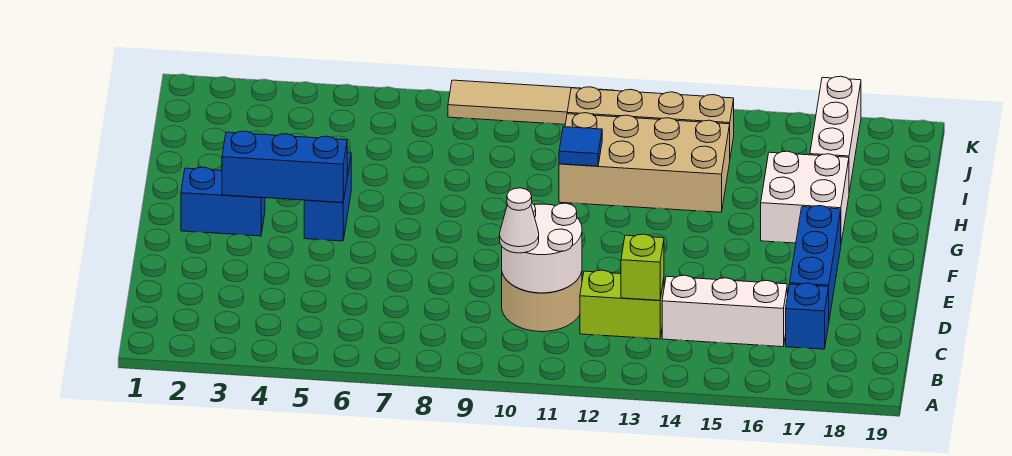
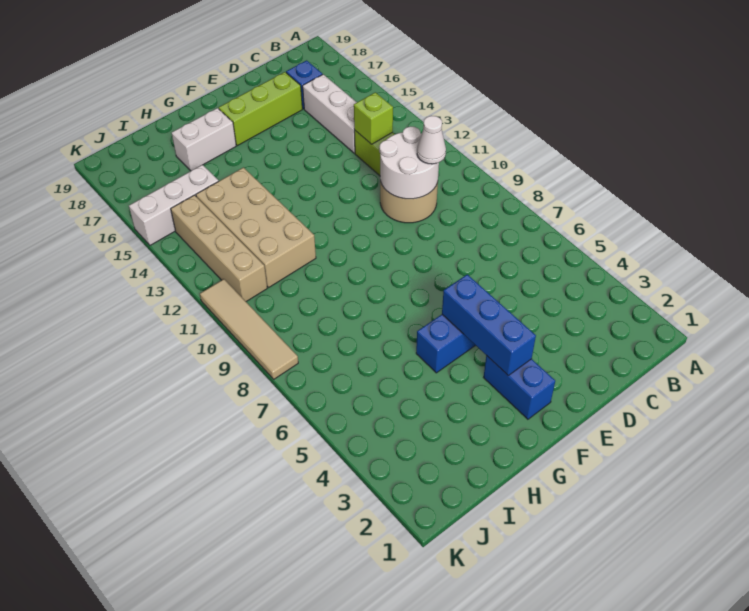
blue brick D17:F17 level 1 -> lime brick D17:F17 level 1
white brick G16:H17 level 1 -> white brick G17:H17 level 1
blue tile H11 level 2 -> none
white brick I17:K17 level 1 -> white brick I15:K15 level 1

